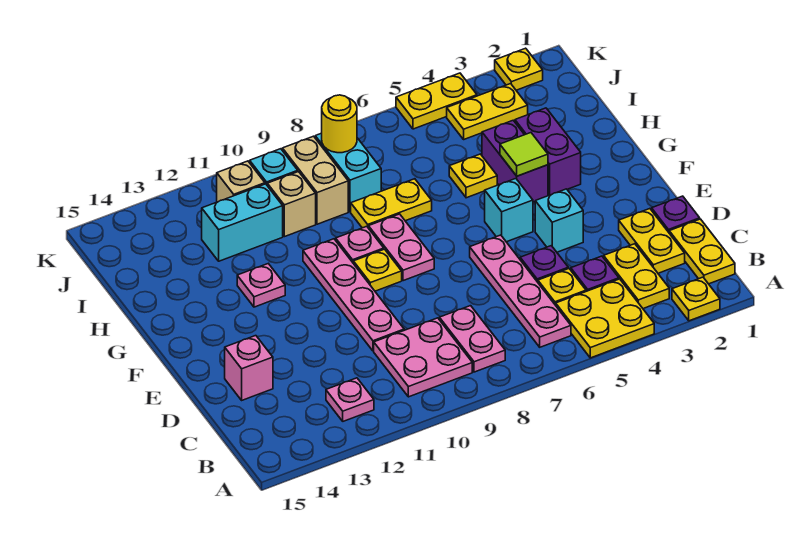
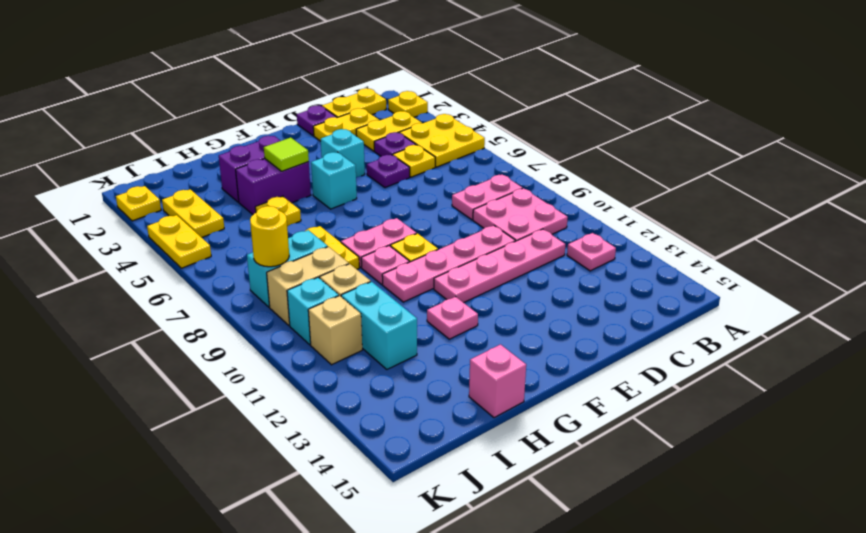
pink plate B6:E6 level 1 -> pink plate C11:F11 level 1
pink brick D14 level 1 -> pink brick H15 level 1

